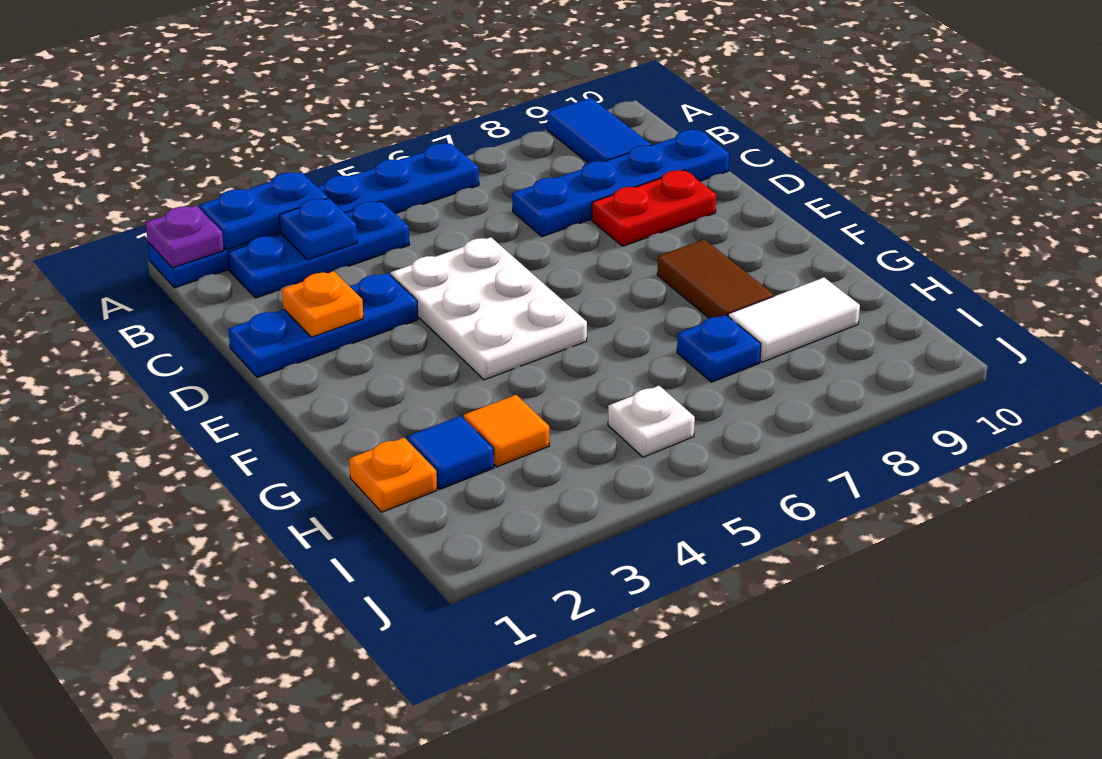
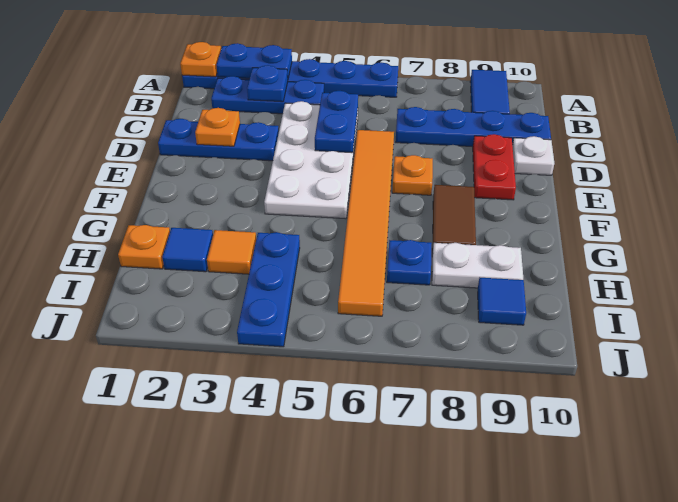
purple plate A1 level 2 -> orange plate A1 level 2
none -> blue plate C5:D5 level 2
white plate D4:F5 level 1 -> white plate C4:F5 level 1
none -> orange tile D6:I6 level 1
red plate D8:D9 level 1 -> red plate D9:E9 level 1
none -> orange plate E7 level 1
none -> blue plate H4:J4 level 1
white tile H8:H9 level 1 -> white plate H8:H9 level 1
white plate I5 level 1 -> white plate D10 level 1
none -> blue tile I9 level 1

